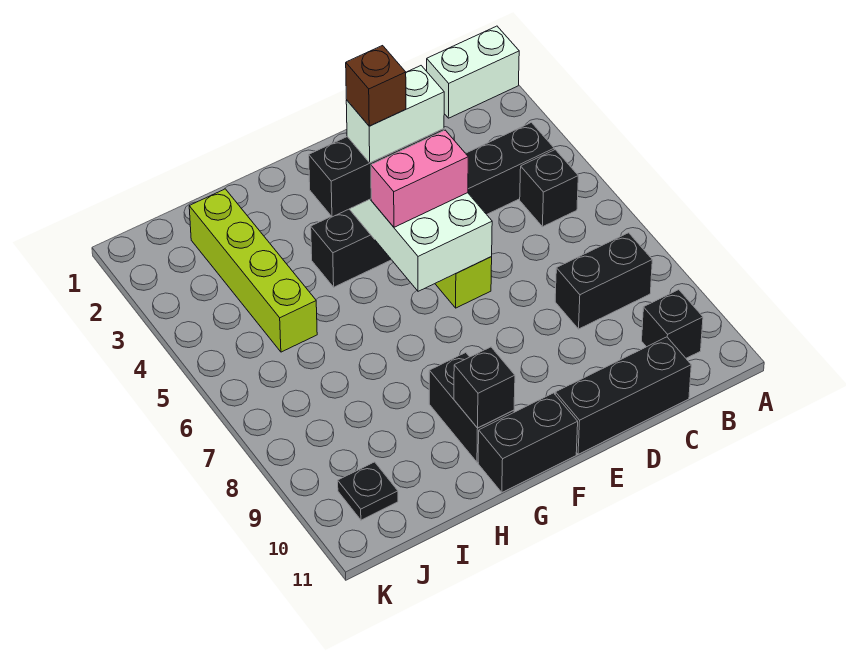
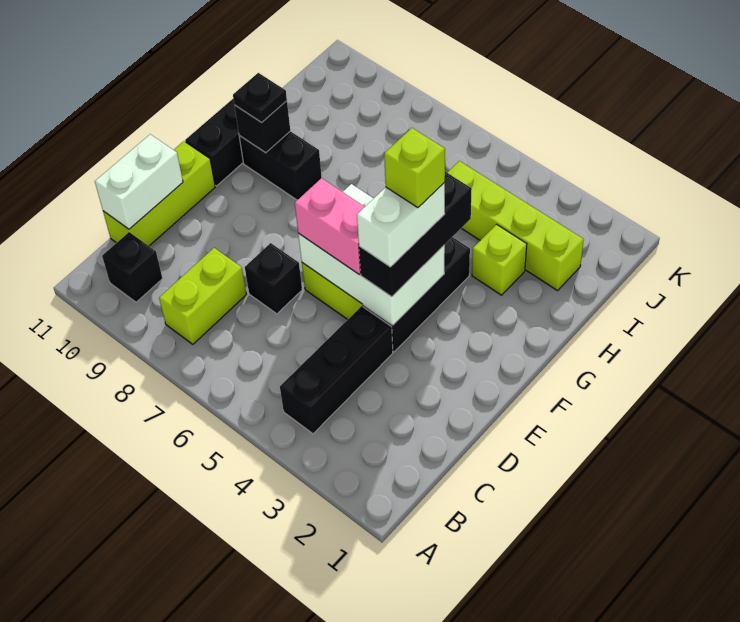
white brick A1:B1 level 1 -> white brick C11:D11 level 2
black brick B5 level 1 -> black brick D7 level 1
black brick B8:C8 level 1 -> lime brick B8:C8 level 1
black brick C11:E11 level 1 -> lime brick C11:E11 level 1
pink brick E5:F5 level 3 -> pink brick E5:E6 level 3
brown brick F4 level 5 -> lime brick F4 level 5
none -> lime brick H3 level 1
black plate J10 level 1 -> black plate G10 level 3

